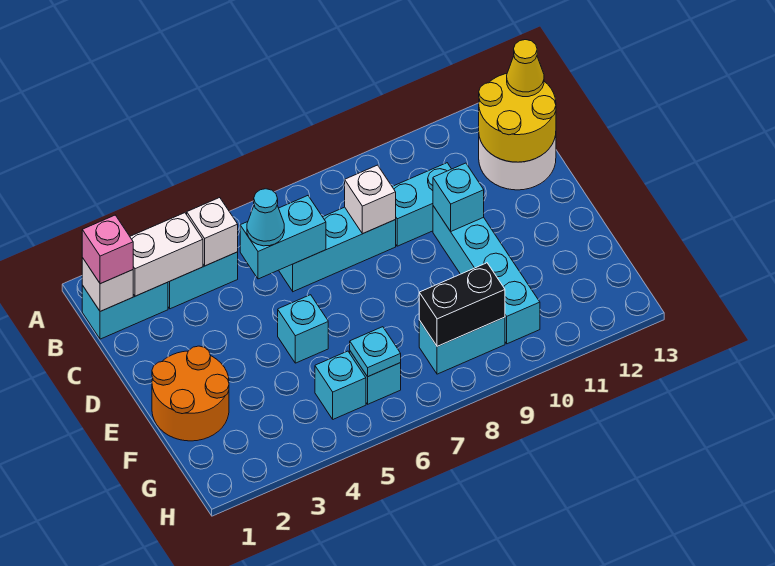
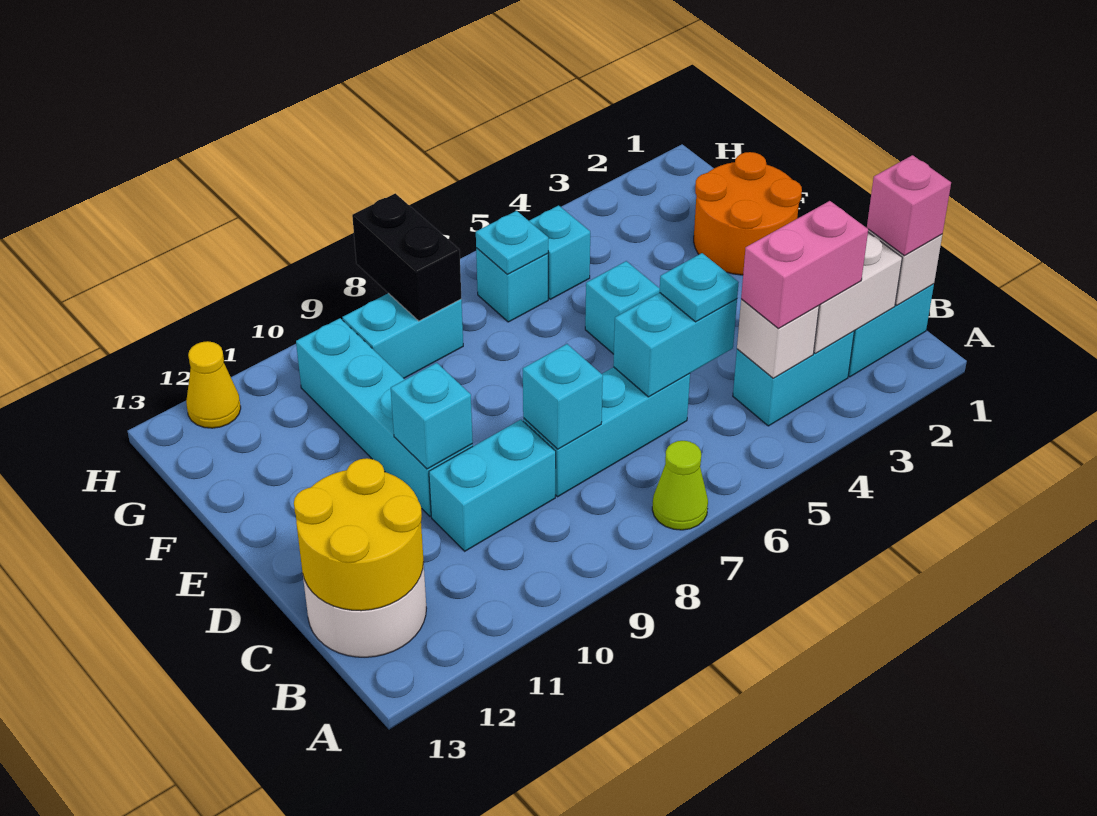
none -> lime cone A7 level 1
none -> pink brick B3:B4 level 3
yellow cone B13 level 3 -> yellow cone H12 level 1
cyan cone C5 level 3 -> cyan plate C5 level 3
white brick C8 level 2 -> cyan brick C8 level 2
black brick G8:G9 level 2 -> black brick G8:H8 level 2

